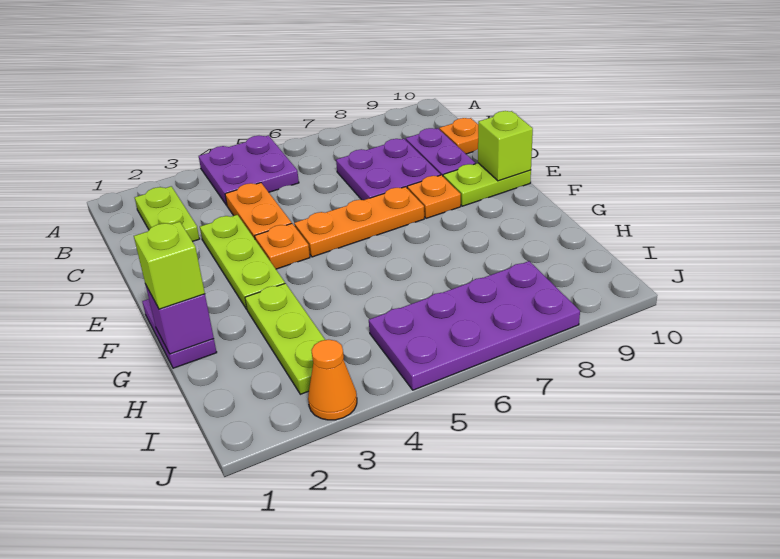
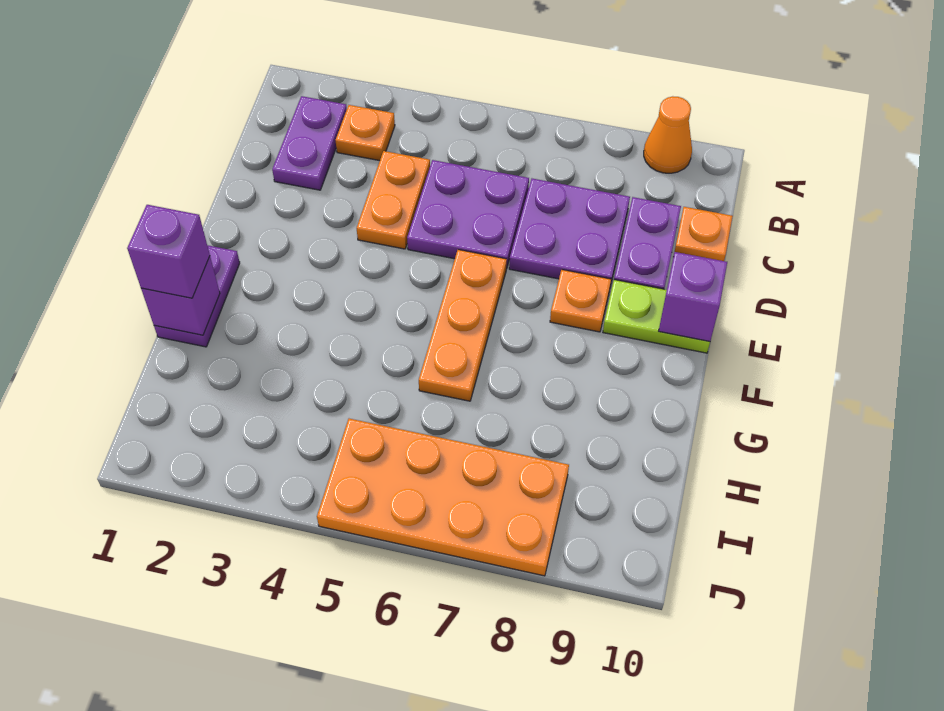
purple plate A4:B5 level 1 -> purple plate C5:D6 level 1
lime plate B2:C2 level 1 -> purple plate B2:C2 level 1
lime plate D3:F3 level 1 -> none
orange plate E4 level 1 -> orange plate B3 level 1
orange plate E5:E7 level 1 -> orange plate E6:G6 level 1
lime brick E10 level 2 -> purple brick E10 level 2
lime brick G1 level 3 -> purple brick G1 level 3
lime plate G3:I3 level 1 -> none
purple plate I5:J8 level 1 -> orange plate I5:J8 level 1
orange cone J3 level 1 -> orange cone A9 level 1

